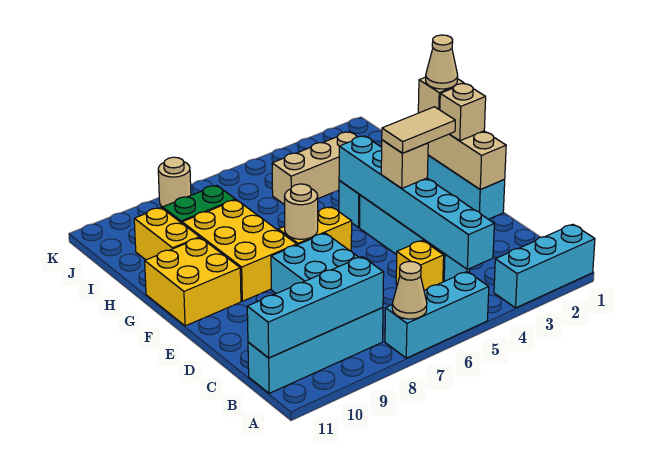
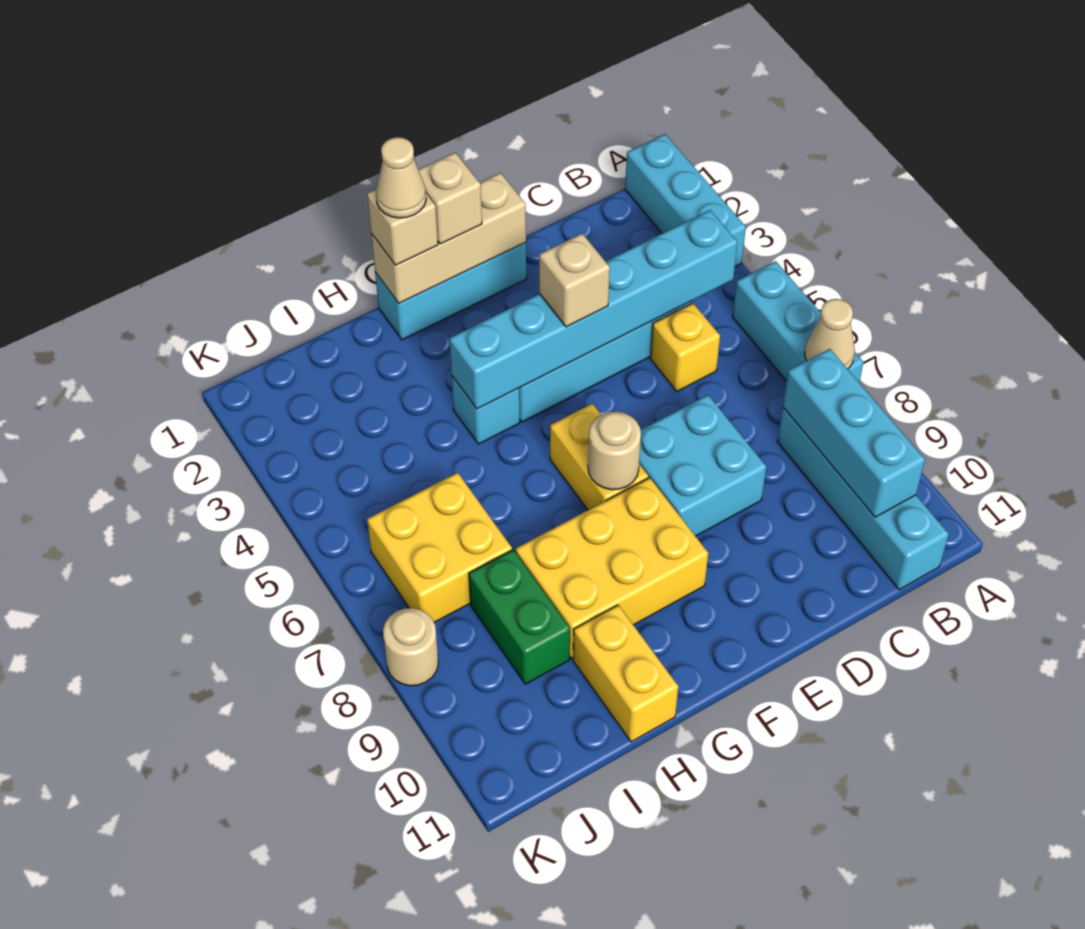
cyan brick B8:B11 level 2 -> cyan brick B8:B10 level 2
tan tile E3:E4 level 4 -> none
yellow brick F10:G11 level 1 -> yellow brick I6:J7 level 1
yellow brick H10:I10 level 1 -> yellow brick H10:H11 level 1
tan brick I3:I5 level 1 -> none

